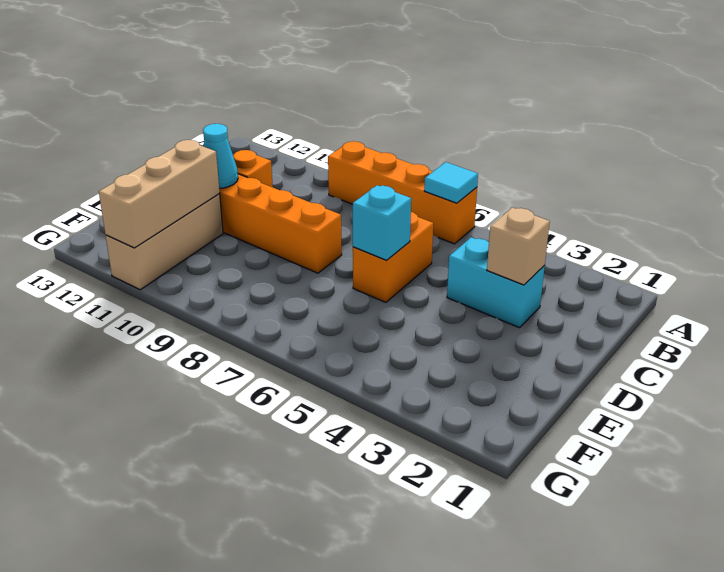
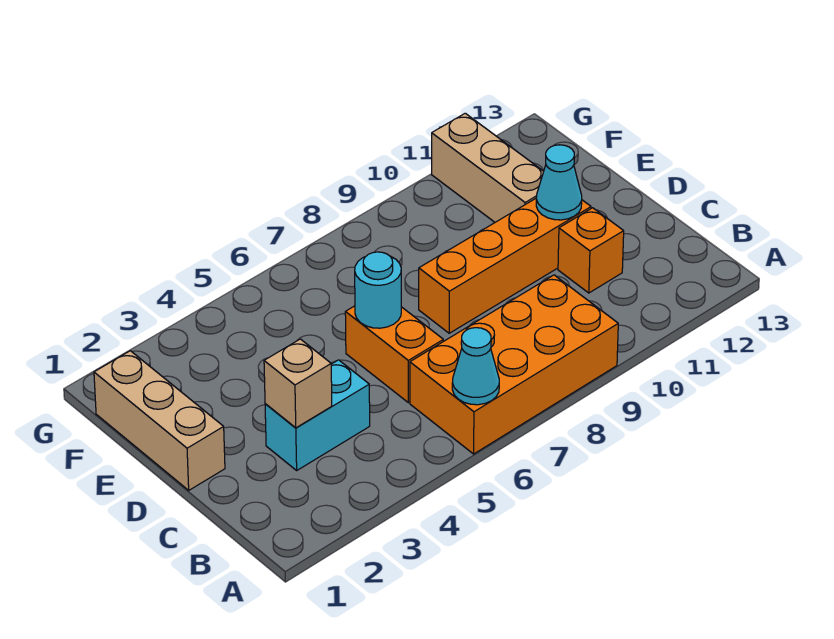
orange brick A6:A9 level 1 -> orange brick A6:B9 level 1
cyan tile A6 level 2 -> cyan cone A6 level 2
cyan brick D6 level 2 -> cyan round brick D6 level 2
tan brick E11:G11 level 2 -> tan brick D1:F1 level 1

